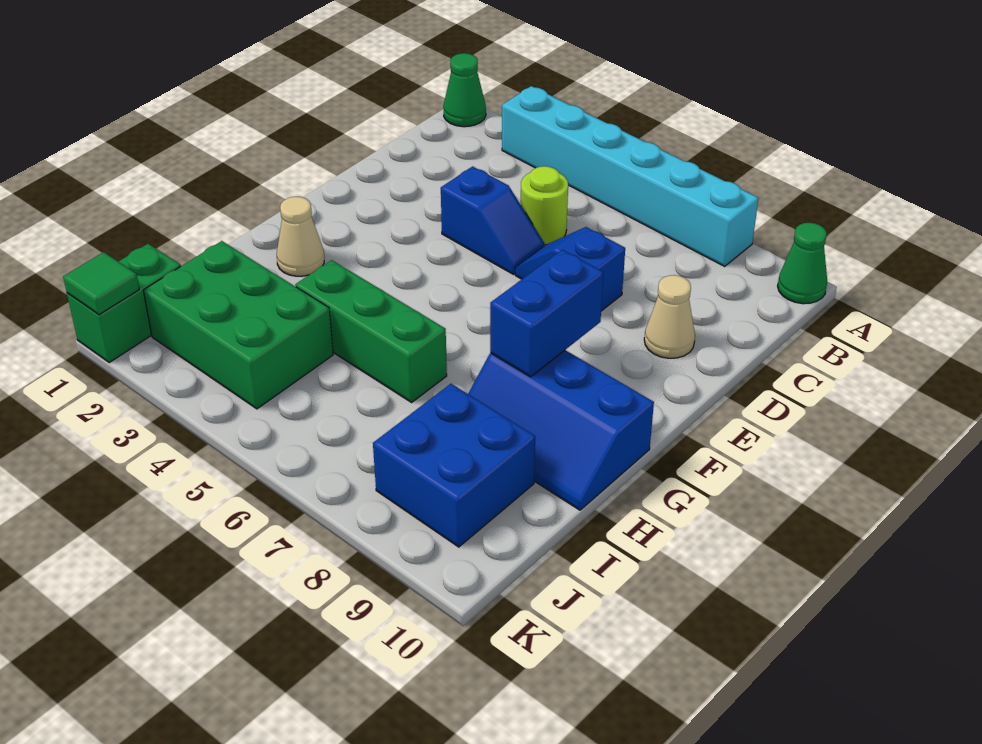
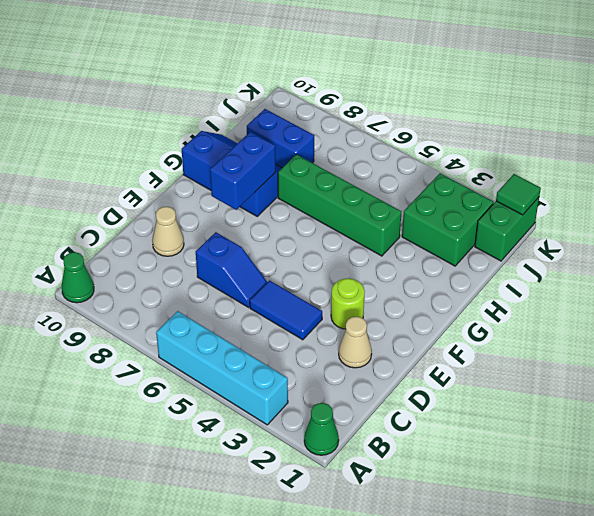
cyan brick A3:A8 level 1 -> cyan brick A3:A6 level 1
lime round brick C5 level 1 -> lime round brick E3 level 1
blue slope D4:D5 level 1 top 4 -> blue tile D4:D5 level 1
tan cone G2 level 1 -> tan cone D2 level 1
green brick H4:H6 level 1 -> green brick H4:H7 level 1
green brick I2:J4 level 1 -> green brick I2:J3 level 1
blue brick I8:J9 level 1 -> blue brick I8:I9 level 1

